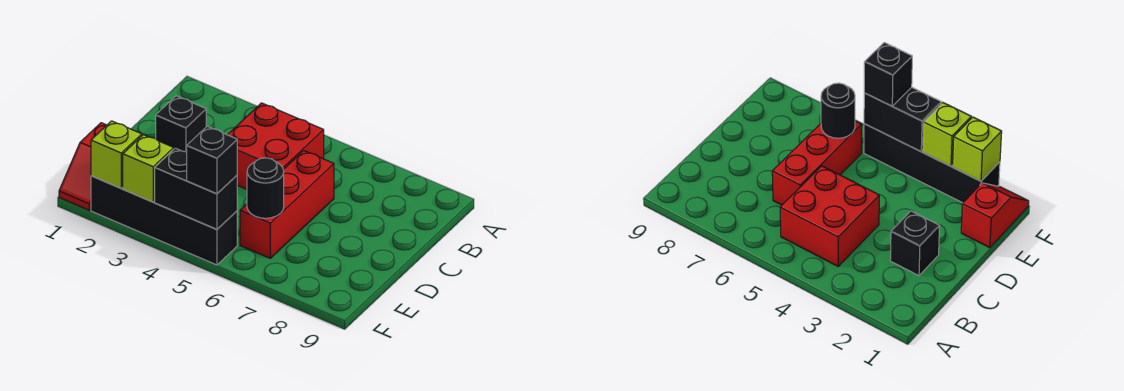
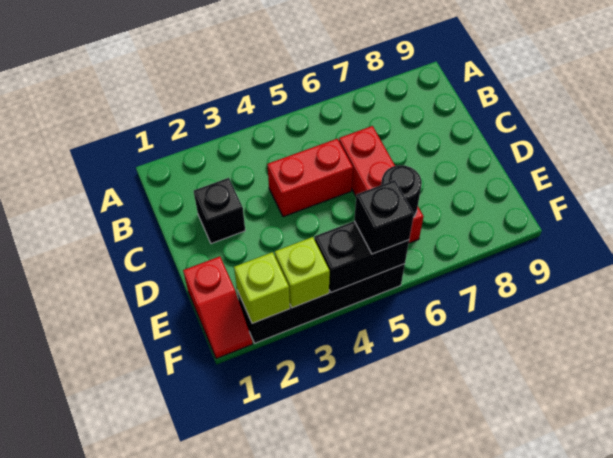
red brick B4:C5 level 1 -> red brick C4:C5 level 1

